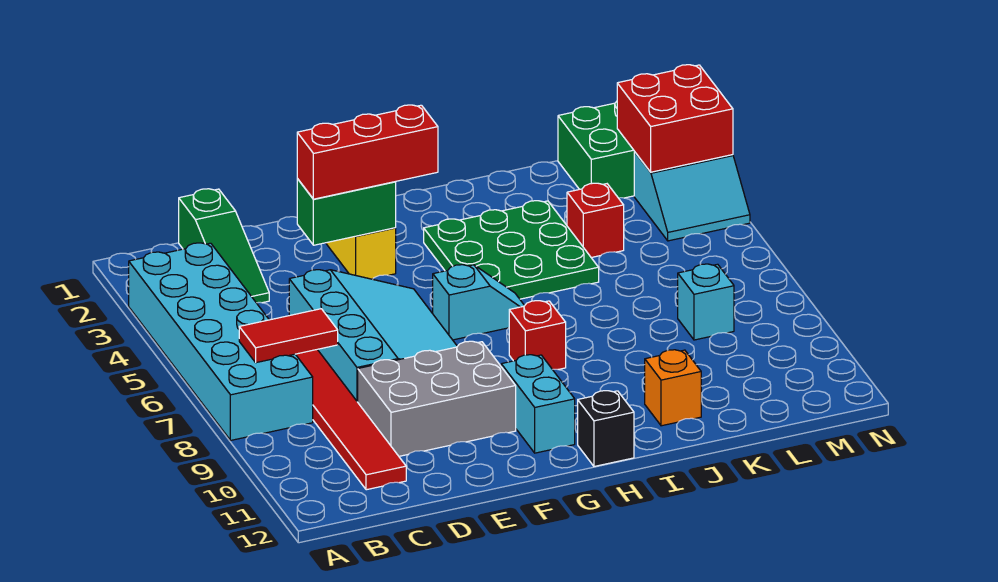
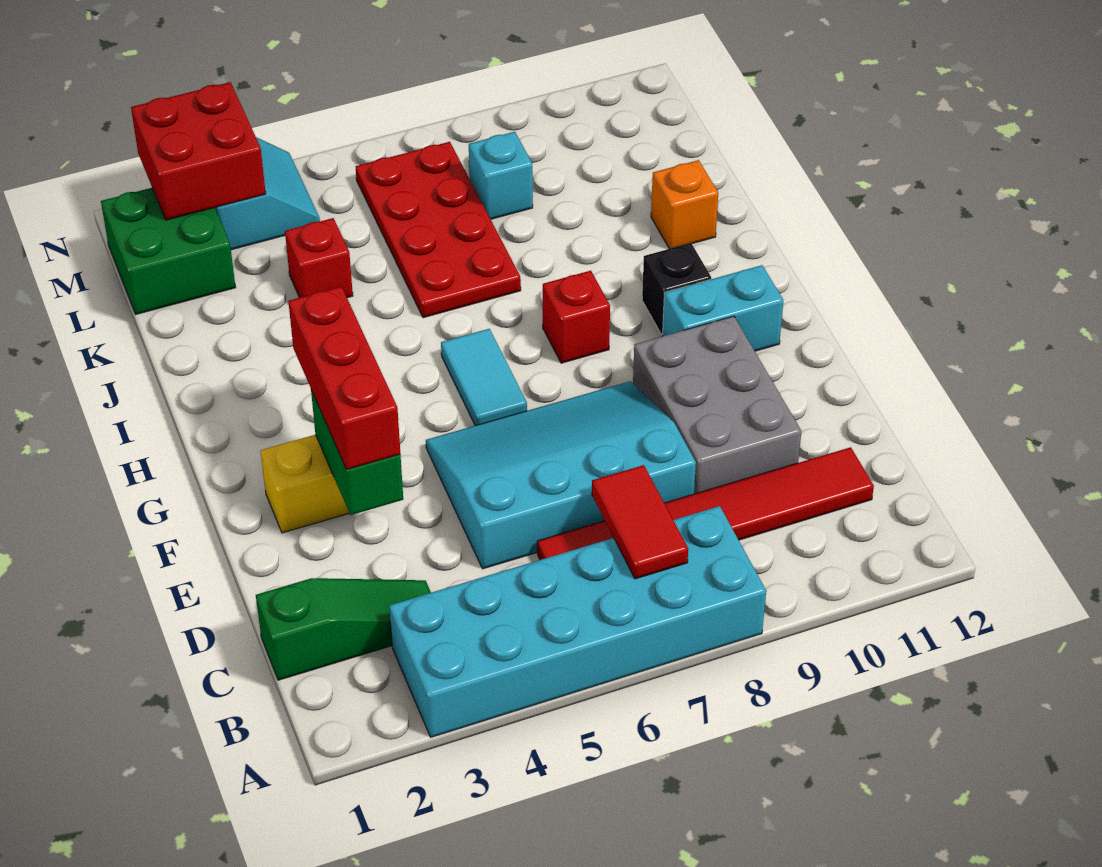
cyan slope G6:H6 level 1 top G -> cyan tile G6:H6 level 1
green plate H3:J5 level 1 -> none
black brick H12 level 1 -> black brick H10 level 1
none -> red plate J6:M7 level 1

